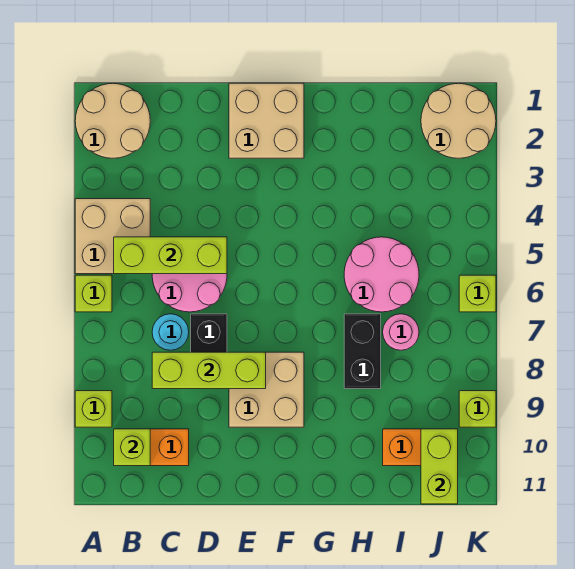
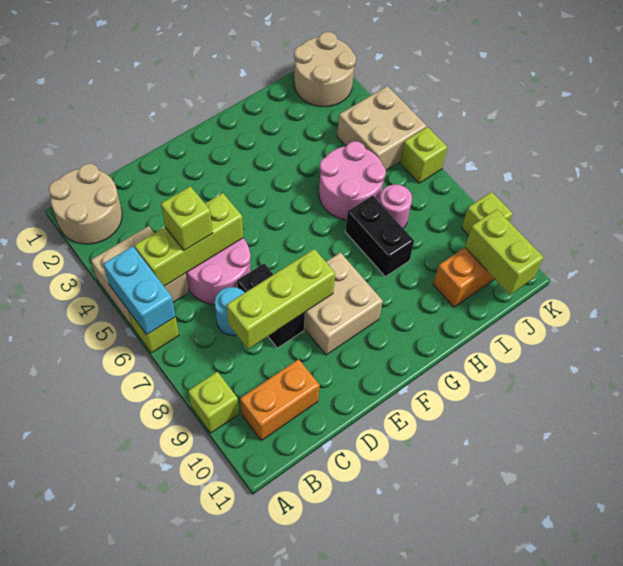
none -> cyan brick A5:A6 level 2
lime brick B10 level 2 -> lime brick C5 level 3
tan brick E1:F2 level 1 -> tan brick J4:K5 level 1

